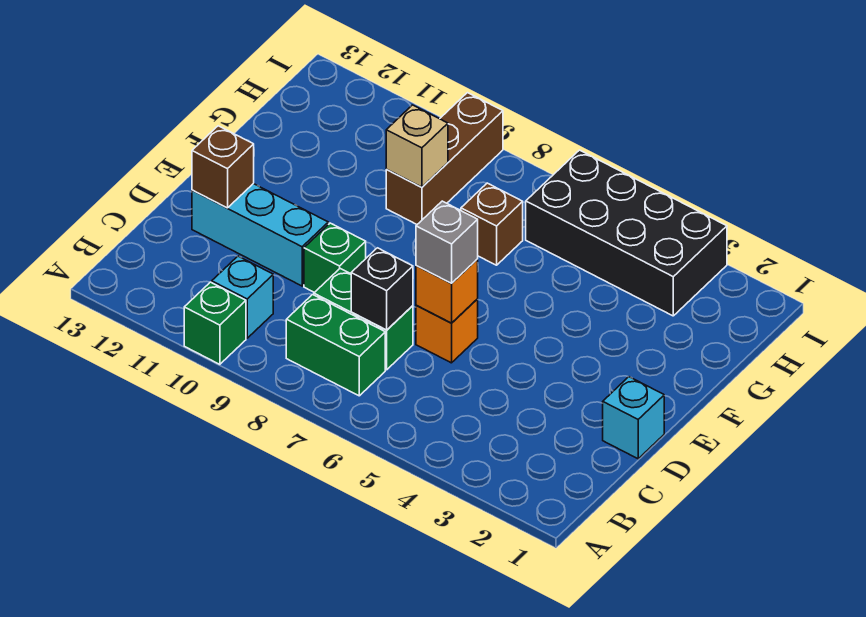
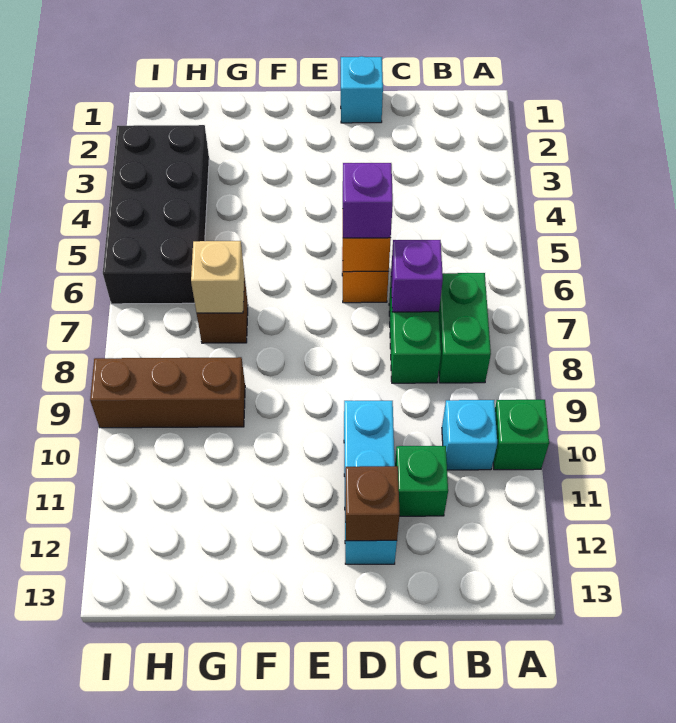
black brick C7 level 2 -> purple brick C7 level 2
grey brick D6 level 3 -> purple brick D6 level 3
green brick D9 level 1 -> green brick C11 level 1
tan brick G9 level 2 -> tan brick G7 level 2

